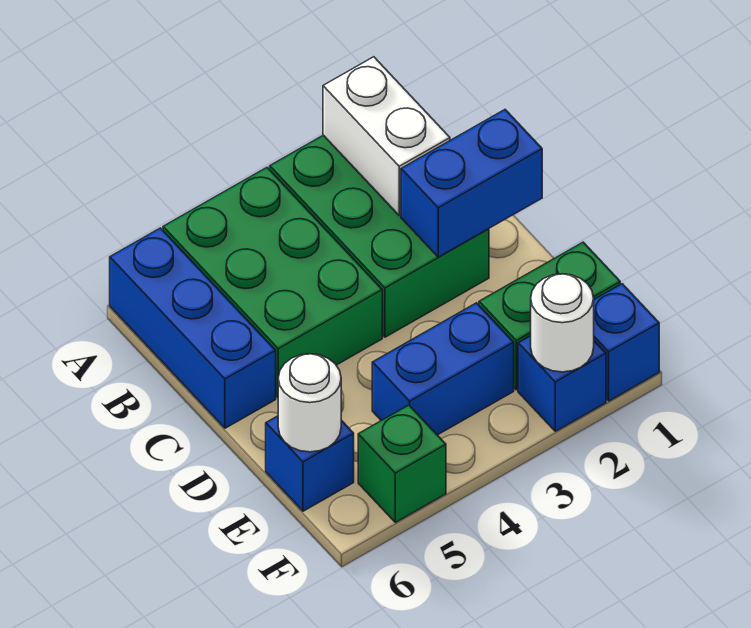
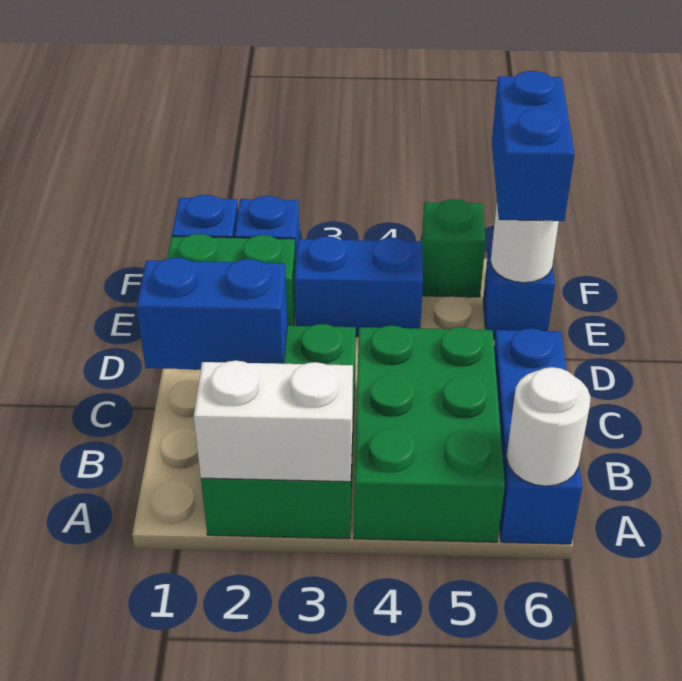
white brick A2:B2 level 2 -> white brick A2:A3 level 2
none -> blue brick E6:F6 level 3
white round brick F2 level 2 -> white round brick A6 level 2

